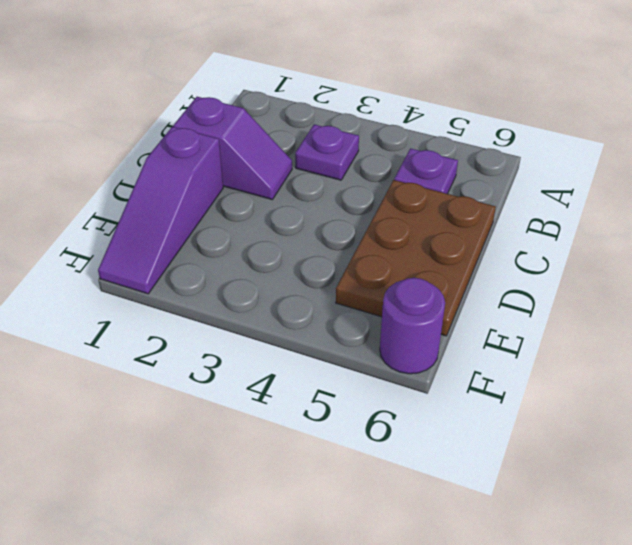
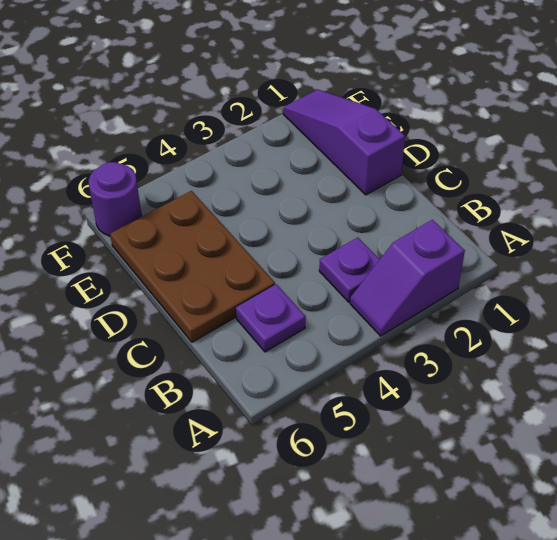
purple slope C1:C2 level 1 top 1 -> purple slope A2:A3 level 1 top 2

